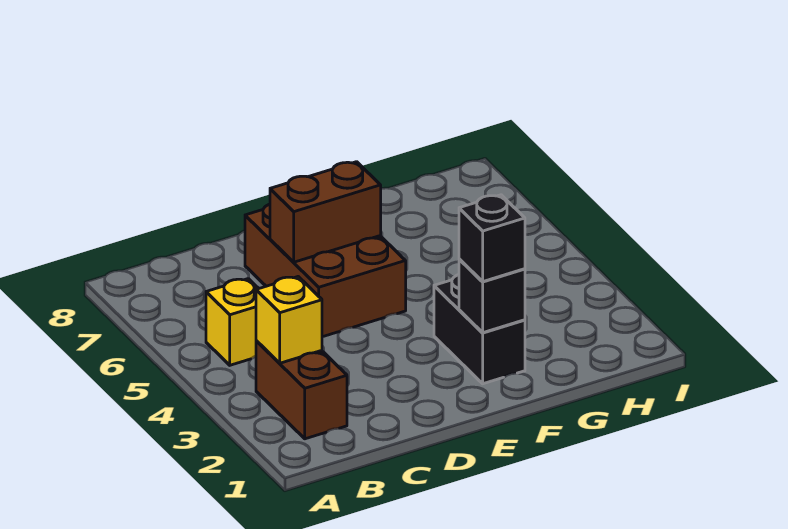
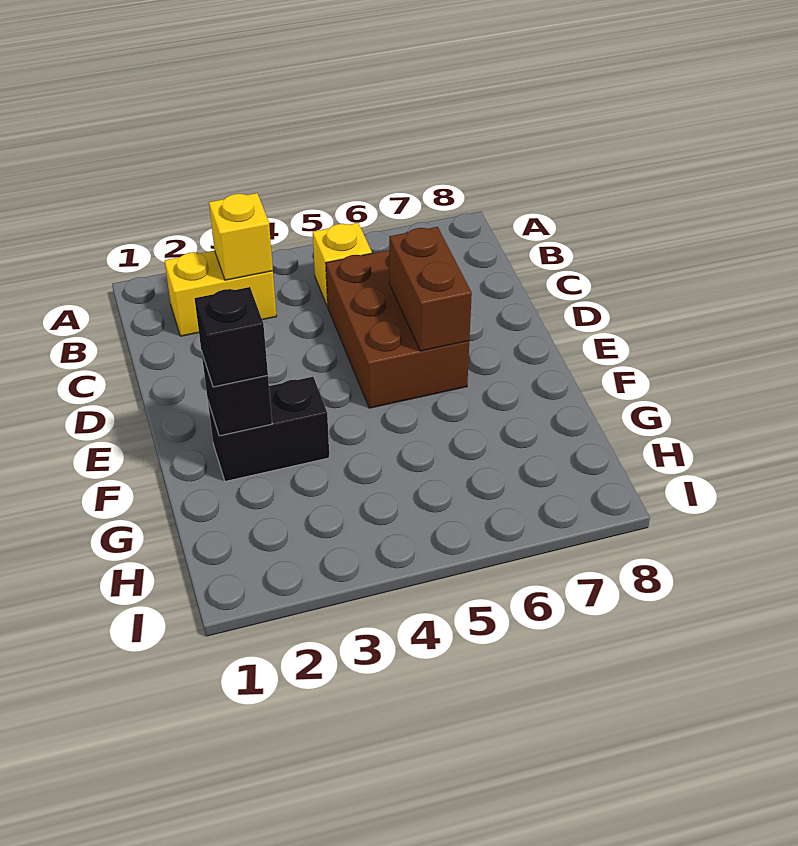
brown brick B2:B3 level 1 -> yellow brick B2:B3 level 1
brown brick D5:E7 level 1 -> brown brick C5:E6 level 1

